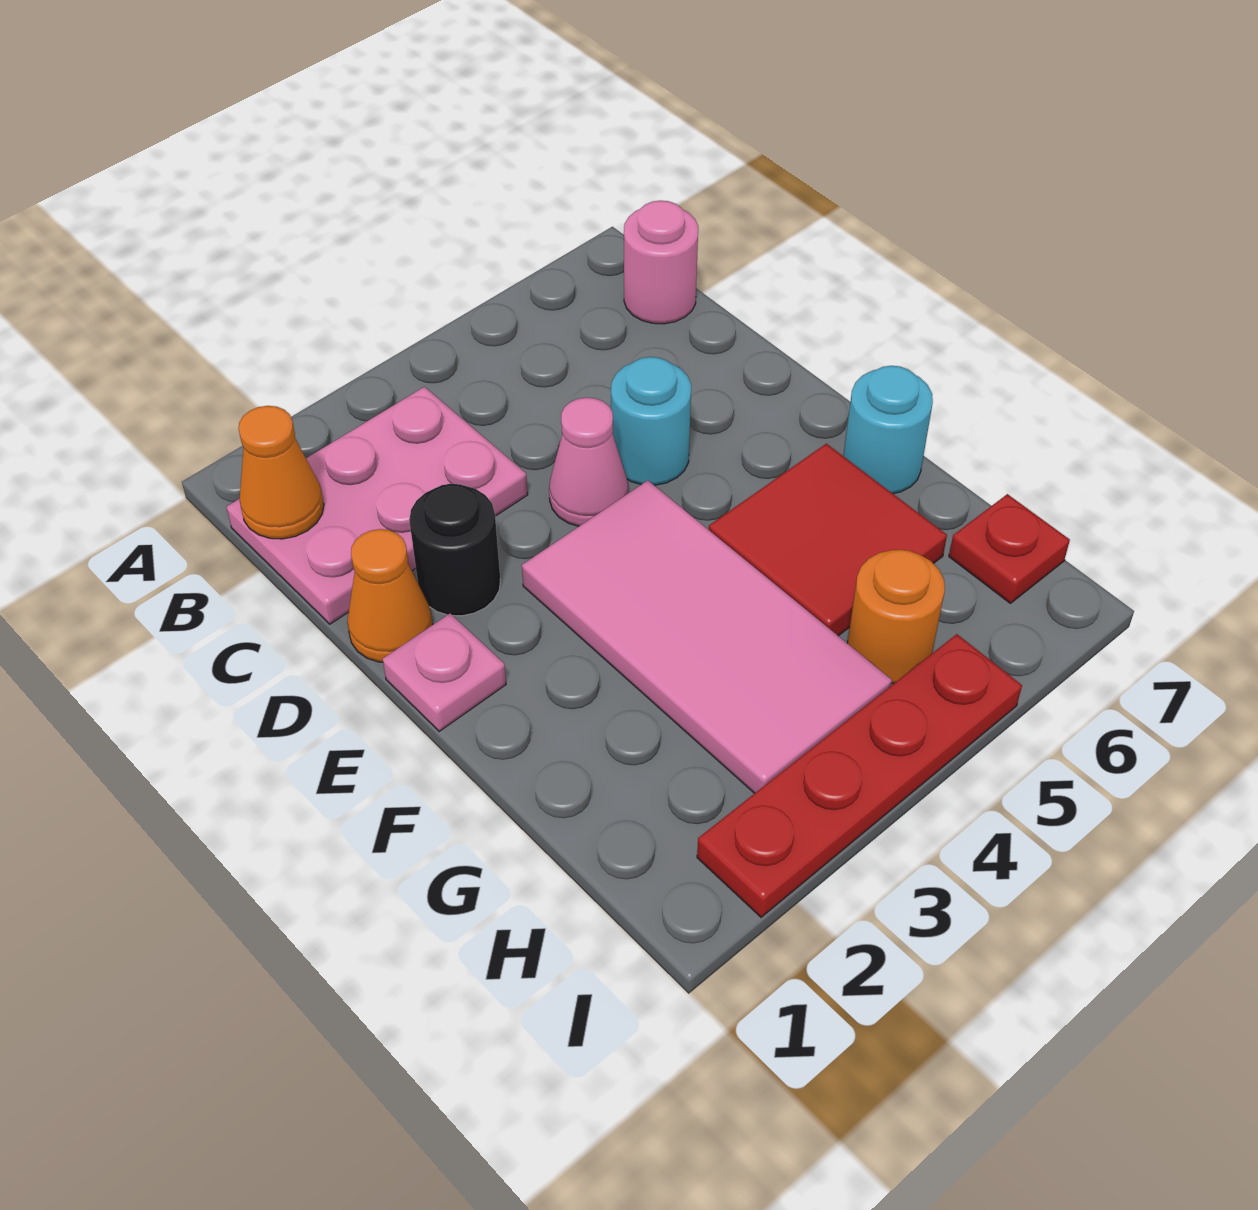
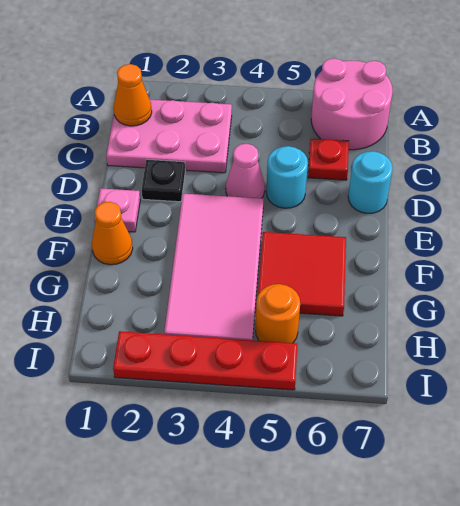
pink round brick B7 level 1 -> pink round brick A6:B7 level 1
orange cone D1 level 1 -> orange cone F1 level 1
black round brick D2 level 1 -> black plate D2 level 1
cyan round brick F7 level 1 -> cyan round brick D7 level 1
red plate H7 level 1 -> red plate C6 level 1

